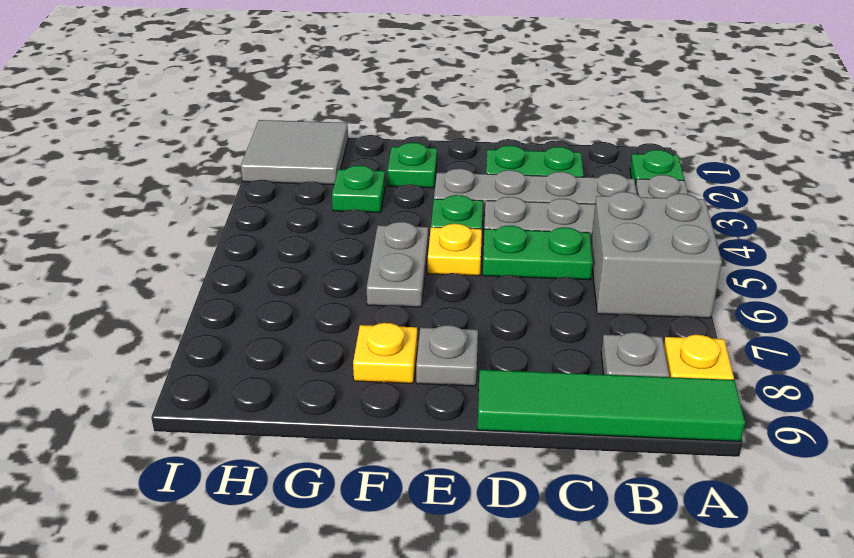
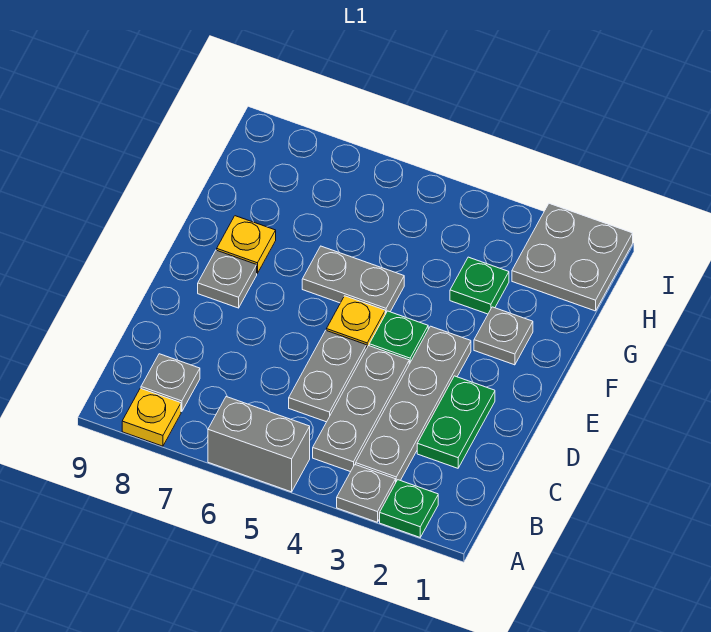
grey brick A5:B6 level 1 -> grey brick A5:A6 level 1
green tile A9:D9 level 1 -> none
green plate C5:D5 level 1 -> grey plate C5:D5 level 1
green plate F2 level 1 -> grey plate F2 level 1
grey tile H1:I2 level 1 -> grey plate H1:I2 level 1

